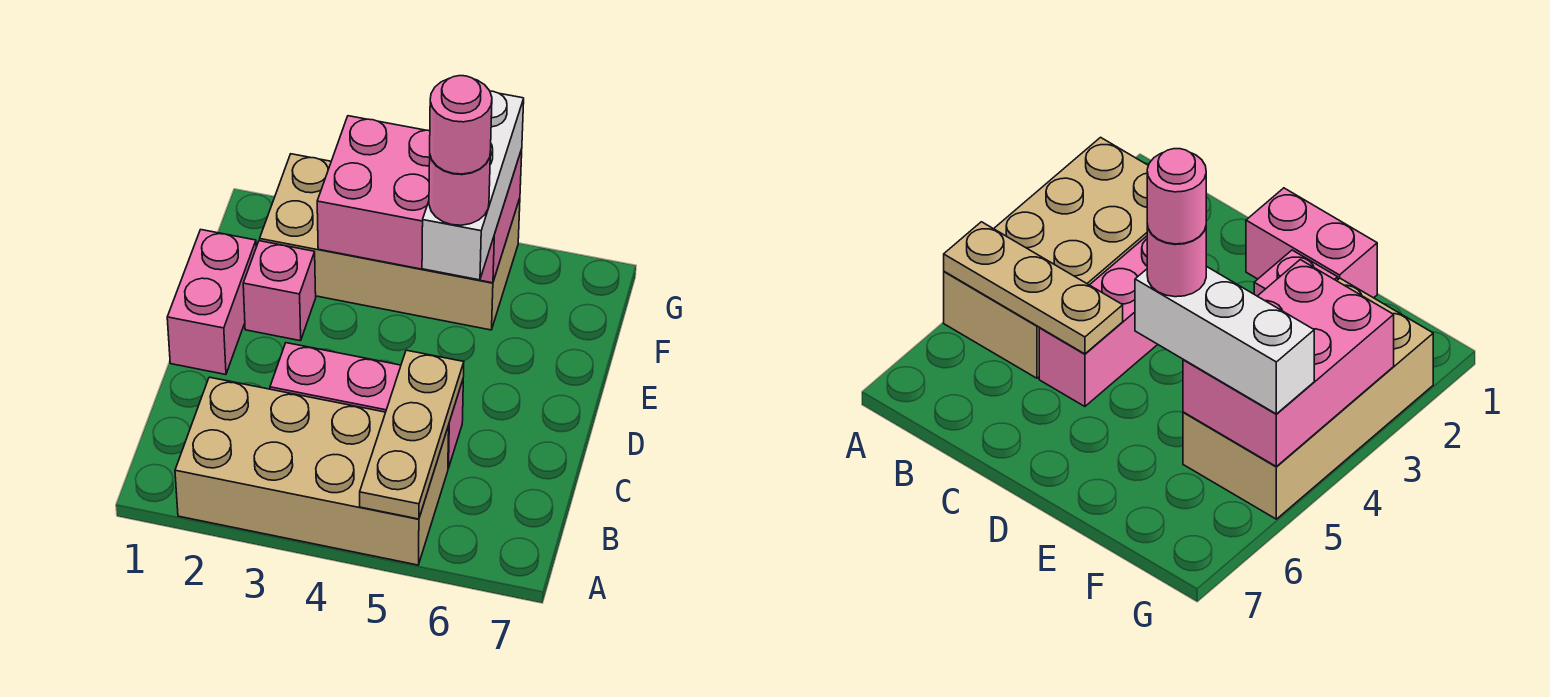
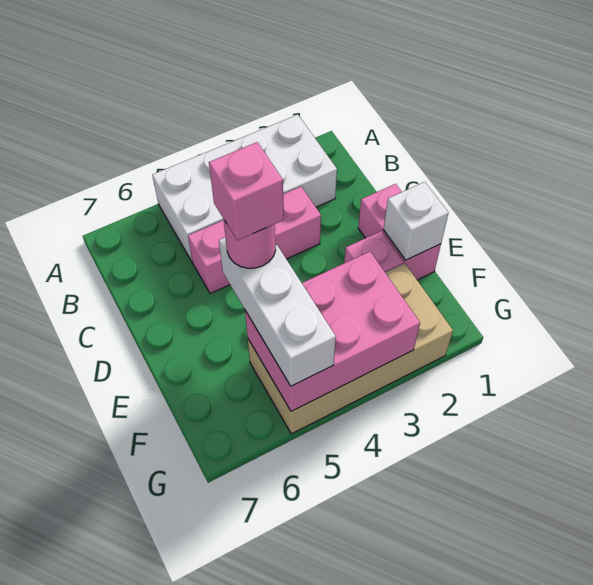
tan brick A2:B5 level 1 -> white brick A2:B5 level 1
tan plate A5:C5 level 2 -> none
none -> white brick E1 level 2
pink round brick E5 level 5 -> pink brick E5 level 5

